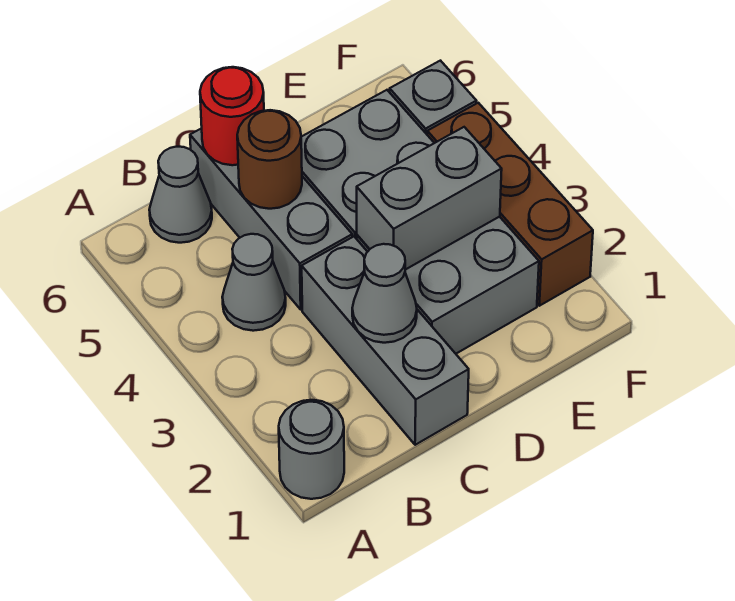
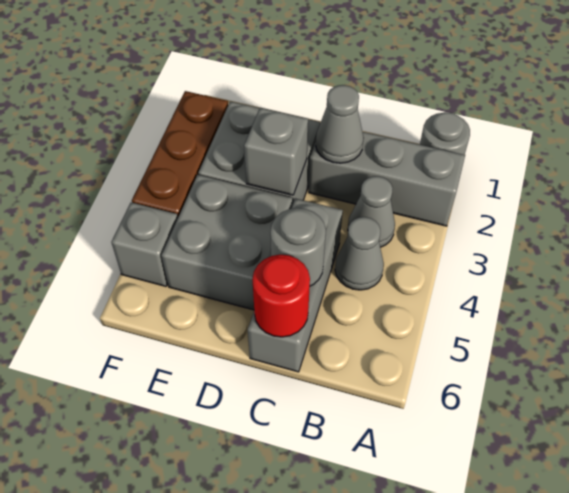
grey cone B6 level 1 -> grey cone B3 level 1
grey brick C1:C3 level 1 -> grey brick A2:C2 level 1
brown round brick C5 level 2 -> grey round brick C5 level 2
grey brick D3:E3 level 2 -> grey brick D3 level 2

